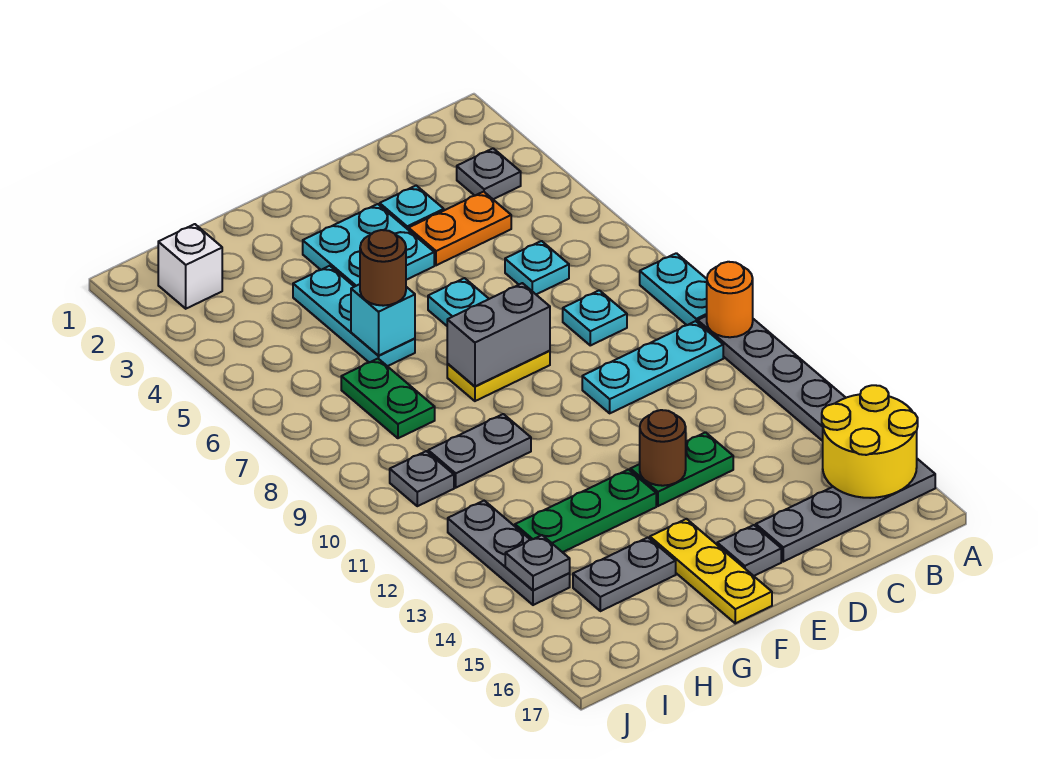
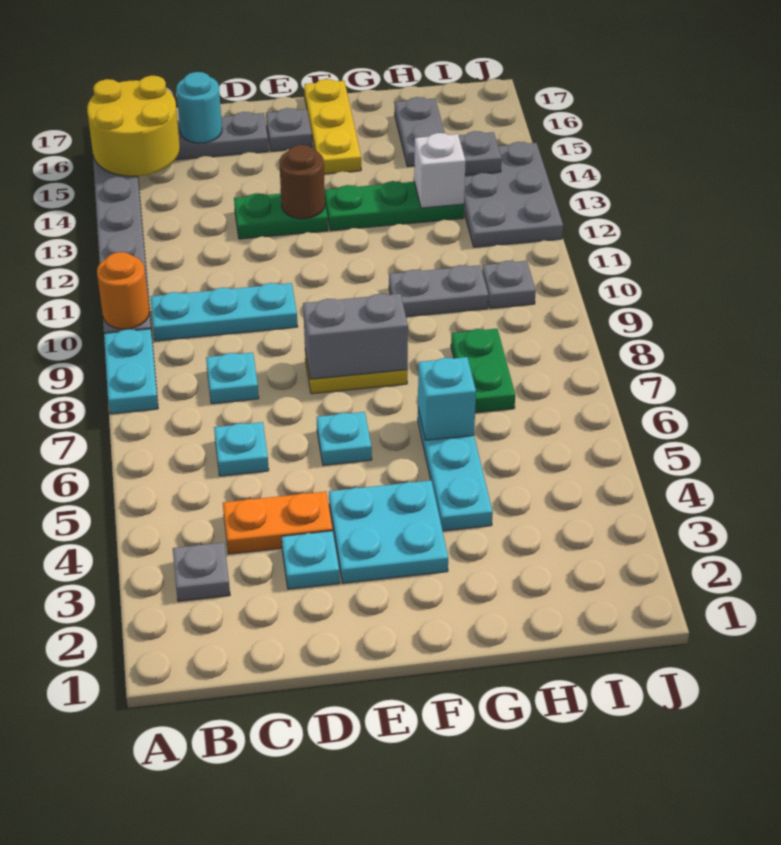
none -> cyan round brick C16 level 2
brown round brick G6 level 3 -> none
grey plate G15:H15 level 1 -> grey plate H15:H16 level 1
white brick I2 level 1 -> white brick H13 level 2
grey plate I12:I14 level 1 -> grey plate I12:J14 level 1

